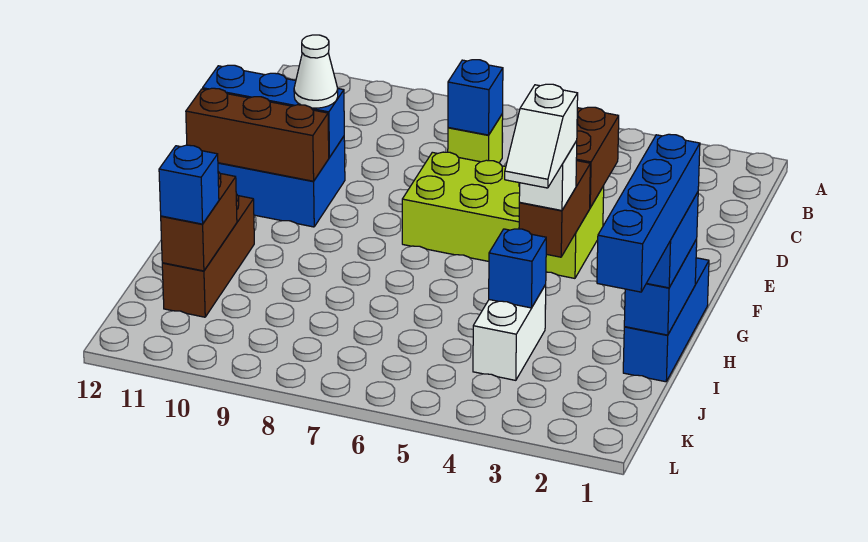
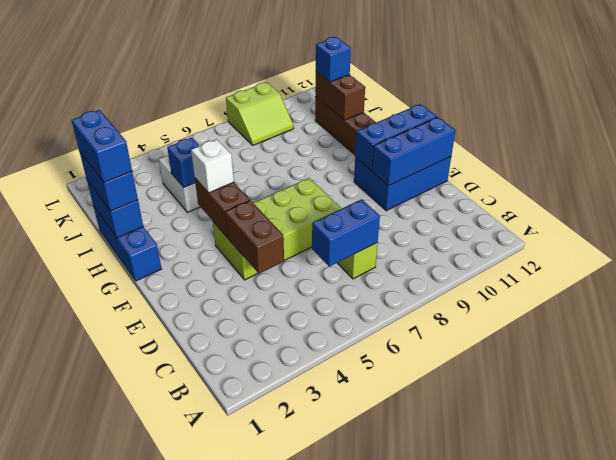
blue brick C7 level 2 -> blue brick C6:C7 level 2
white cone E10 level 3 -> none
brown brick F10:F12 level 2 -> blue brick F10:F12 level 2
white slope G4:H4 level 4 top G -> none
blue brick H1:K1 level 4 -> blue brick H1:I1 level 4
none -> lime slope K8:L9 level 1 top L

